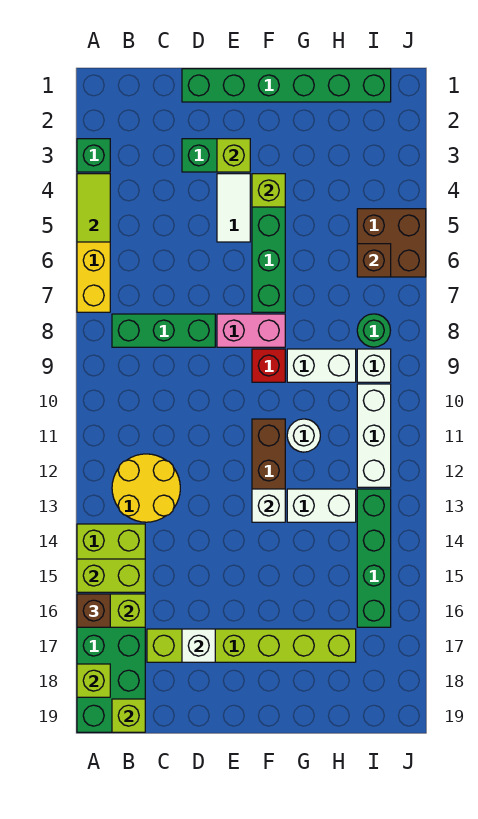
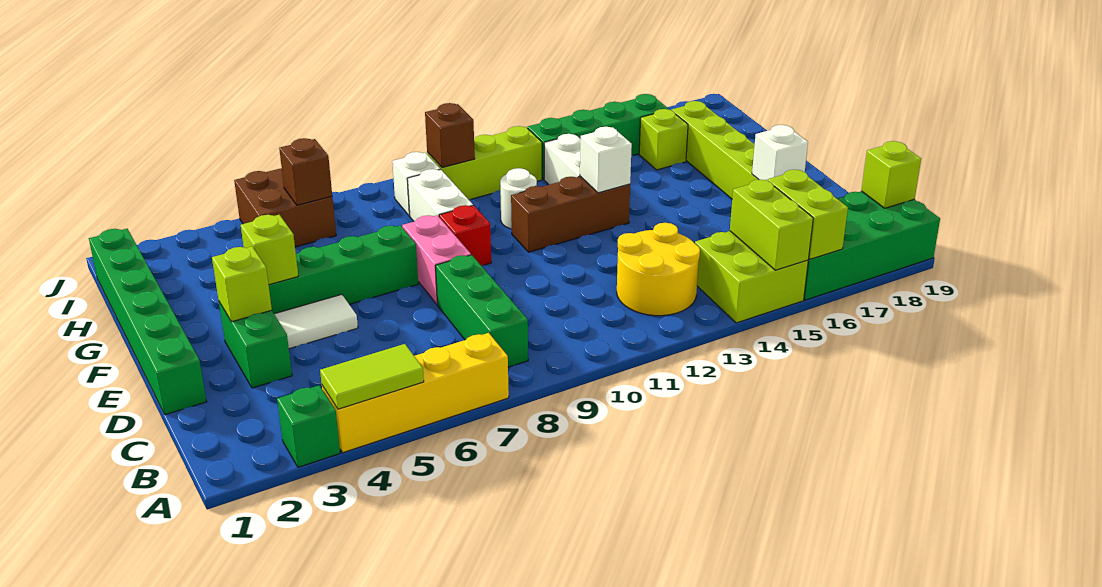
brown brick A16 level 3 -> brown brick I10 level 2
lime brick A18 level 2 -> lime brick H16 level 1
green round brick I8 level 1 -> none
white brick I10:I12 level 1 -> lime brick I10:I12 level 1

